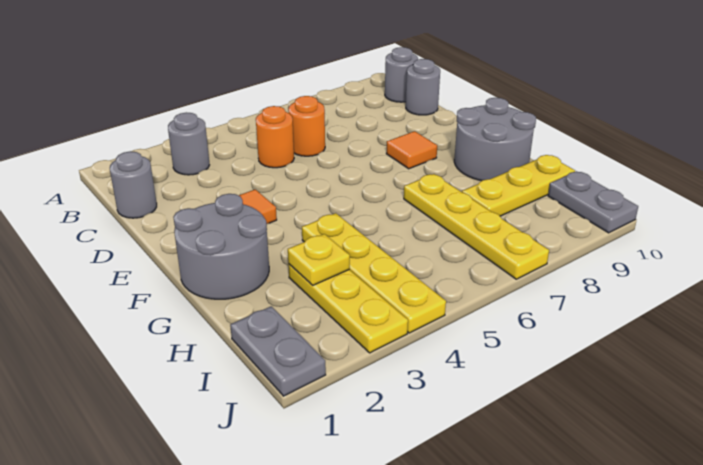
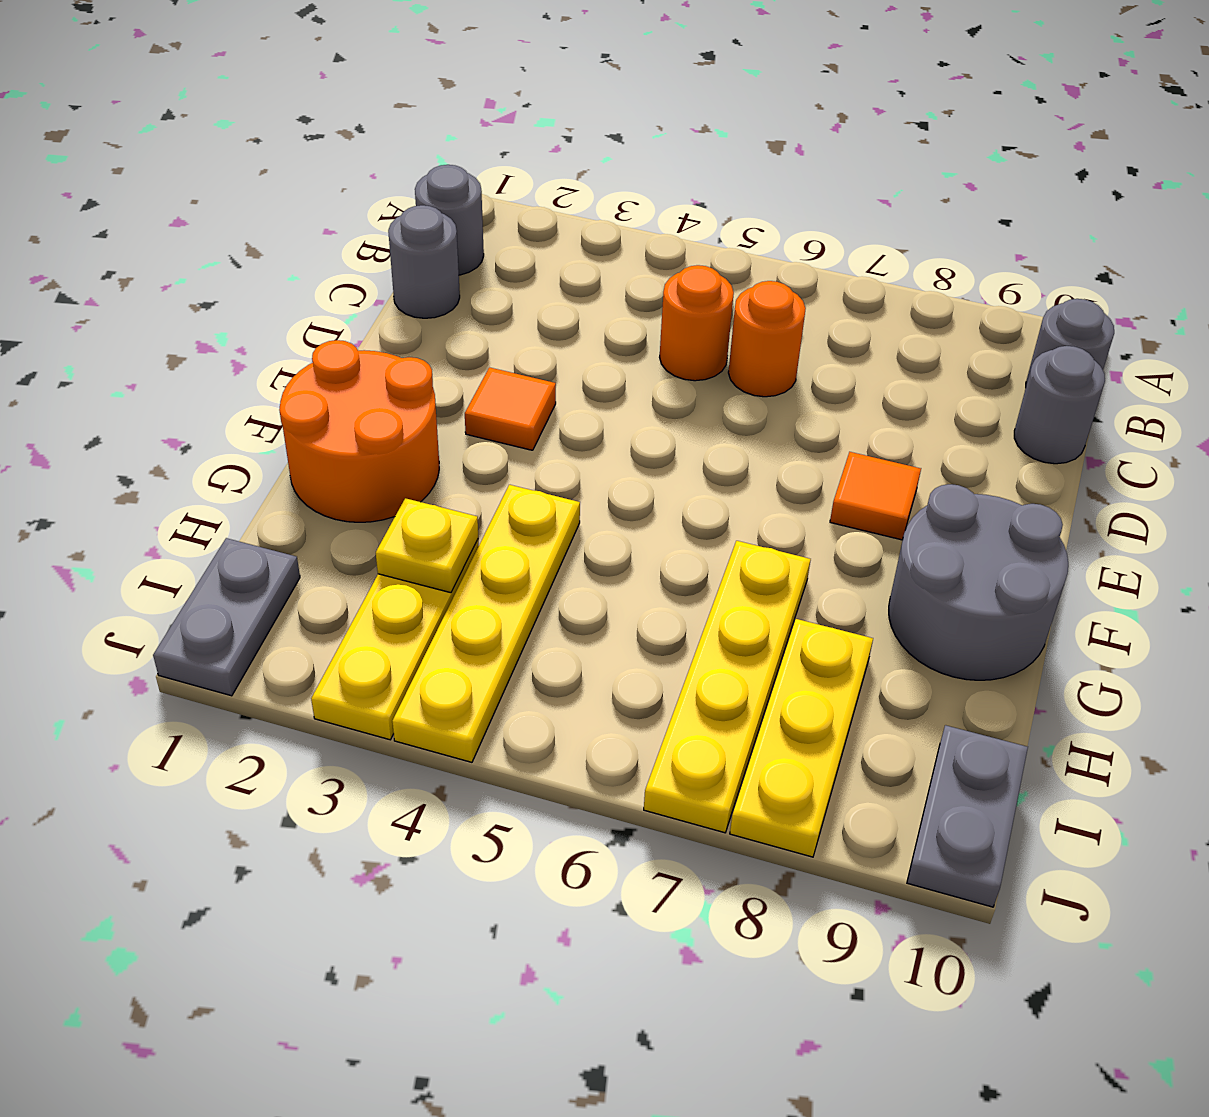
grey round brick B3 level 1 -> grey round brick B1 level 1
grey round brick F1:G2 level 1 -> orange round brick F1:G2 level 1
yellow plate H8:H10 level 1 -> yellow plate H8:J8 level 1

